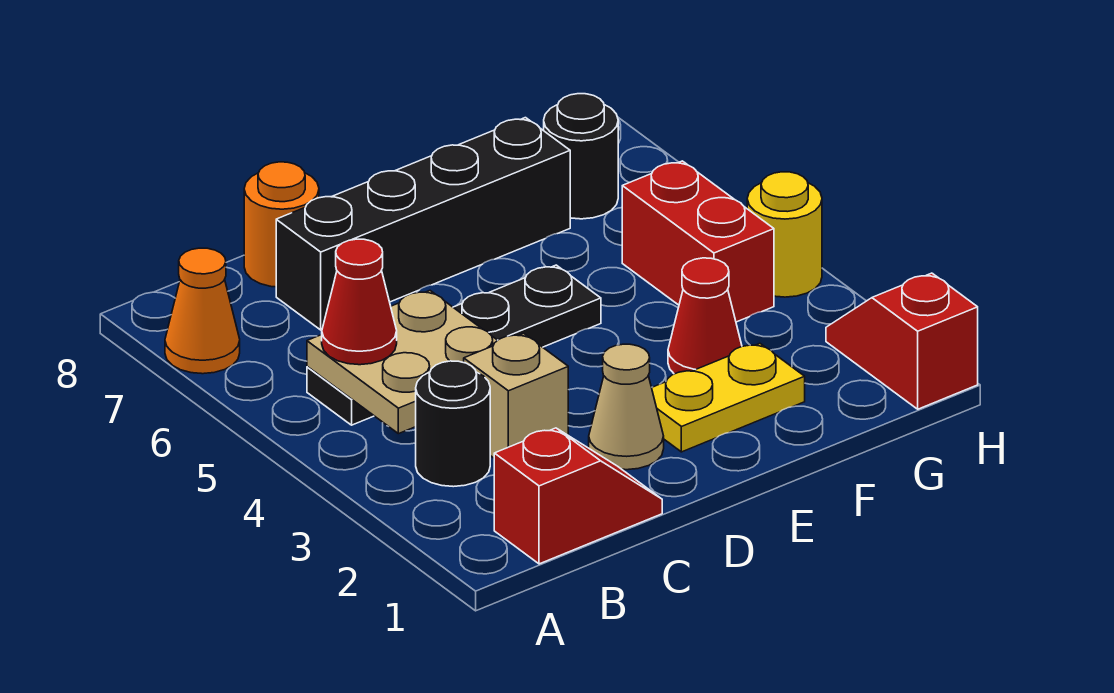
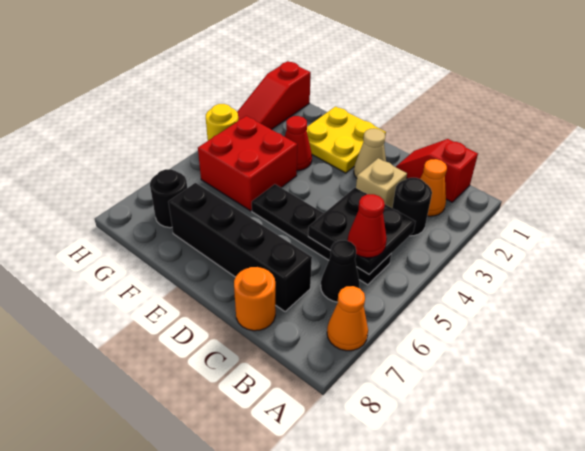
none -> orange cone B2 level 1
tan plate B4:C5 level 2 -> black plate B4:C5 level 2
none -> black cone B6 level 1
yellow plate E2:F2 level 1 -> yellow plate E1:F2 level 1
red brick G4:G5 level 1 -> red brick F4:G5 level 1
red slope H1:H2 level 1 top 1 -> red slope H1:H3 level 1 top 1

